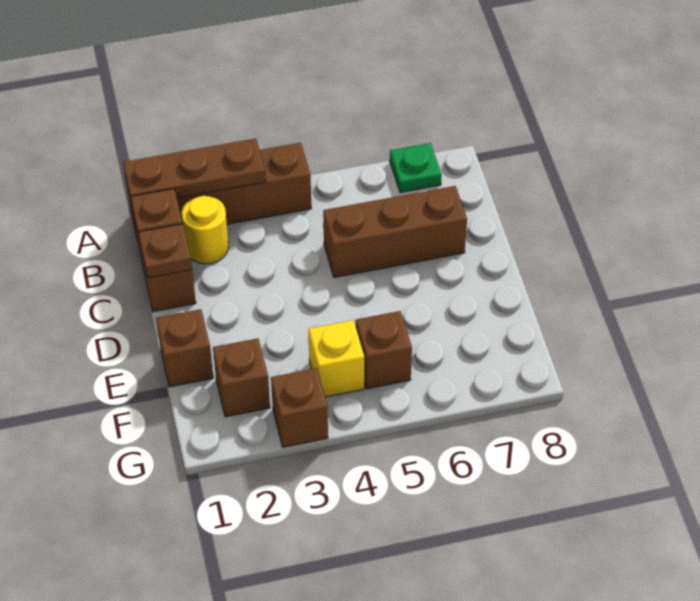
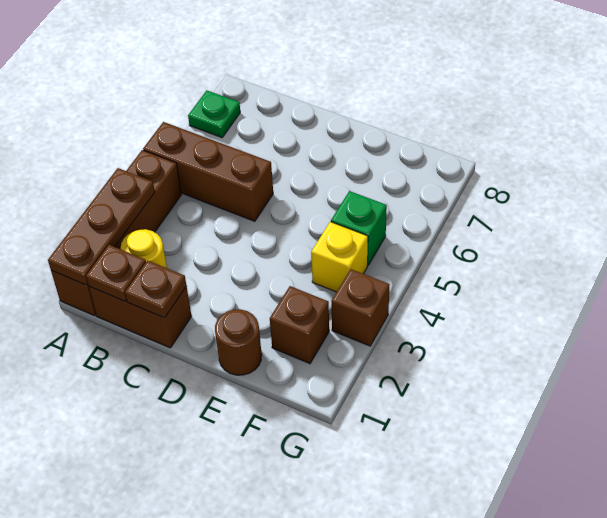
brown brick C5:C7 level 1 -> brown brick A5:C5 level 1
brown brick E1 level 1 -> brown round brick E1 level 1
brown brick F5 level 1 -> green brick F5 level 1

